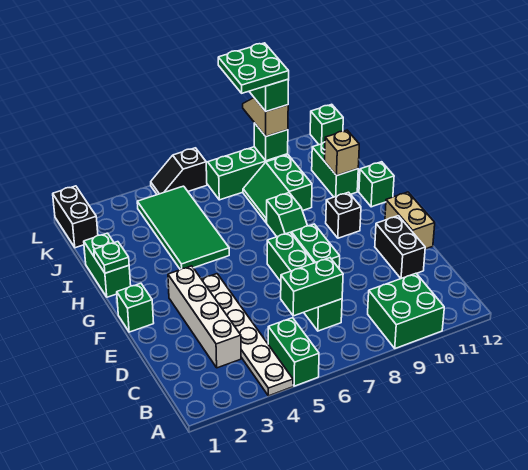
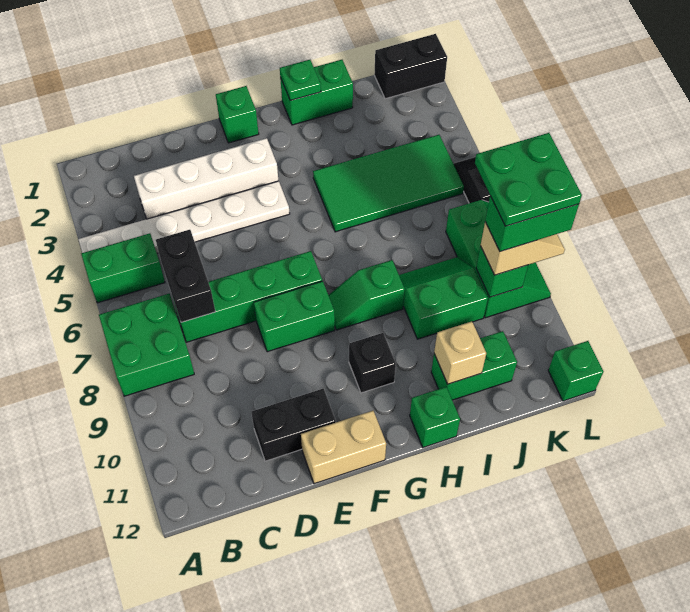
green brick A9:B10 level 1 -> green brick A7:B8 level 1
green brick C6:C7 level 2 -> black brick C6:C7 level 2

